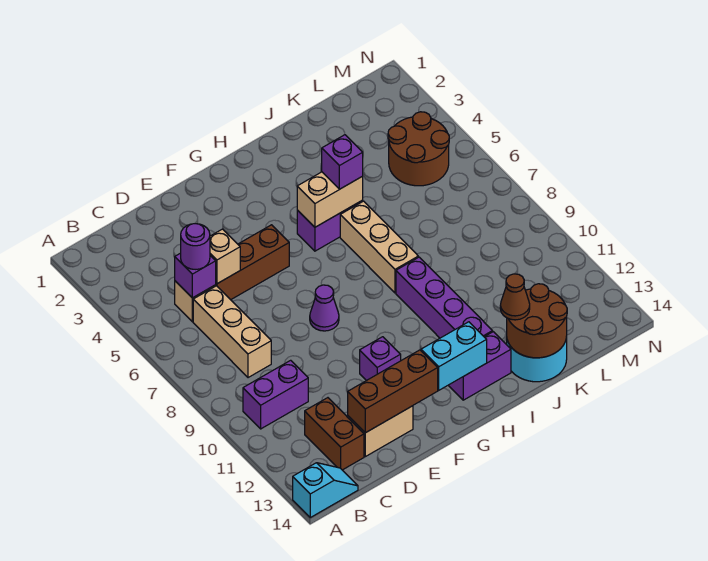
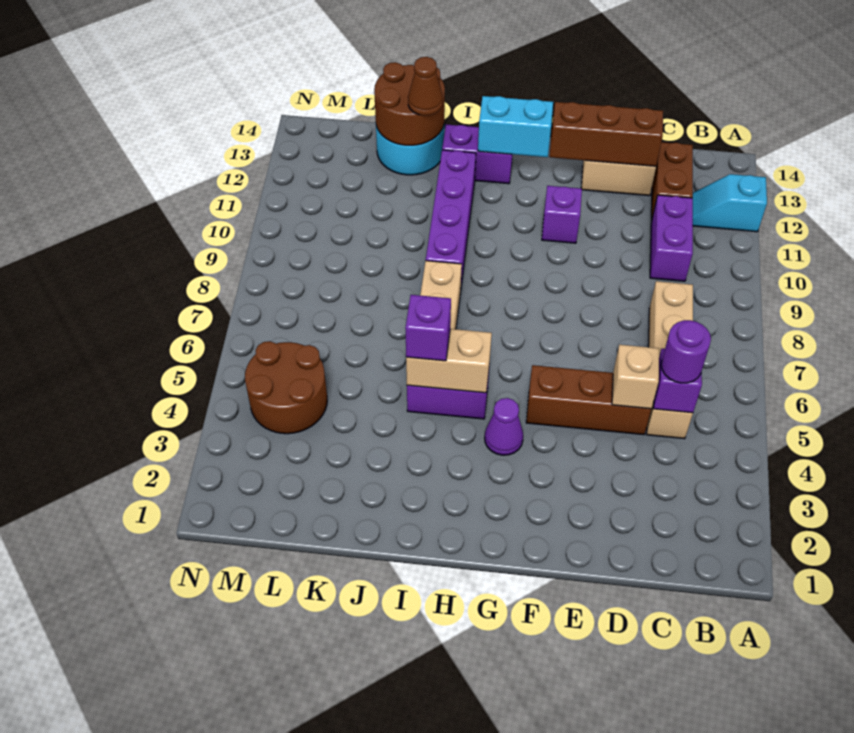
cyan slope A14:B14 level 1 top A -> cyan slope A12:B12 level 1 top A
purple brick B10:C10 level 1 -> purple brick C10:C11 level 1
purple cone F8 level 1 -> purple cone G4 level 1

